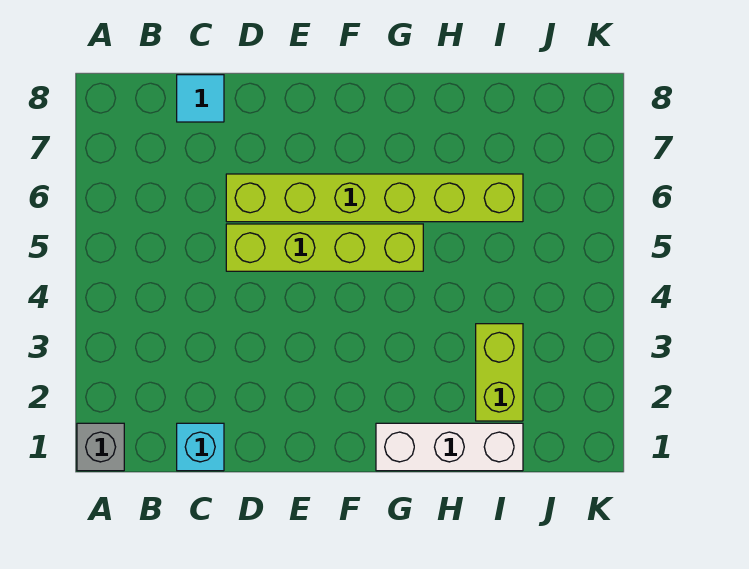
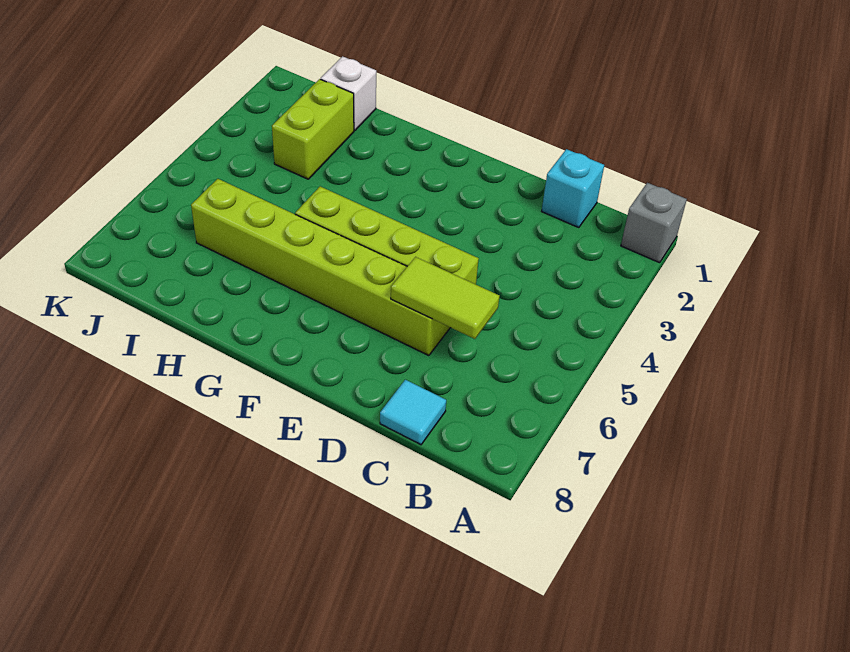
none -> lime tile C6:D6 level 2
white brick G1:I1 level 1 -> white brick I1 level 1

